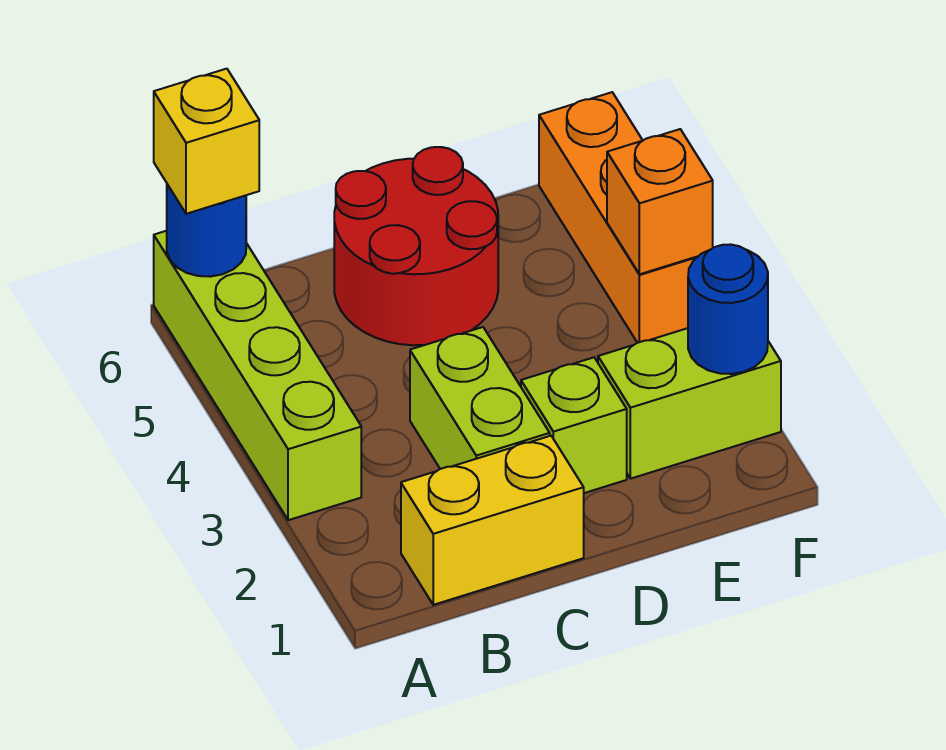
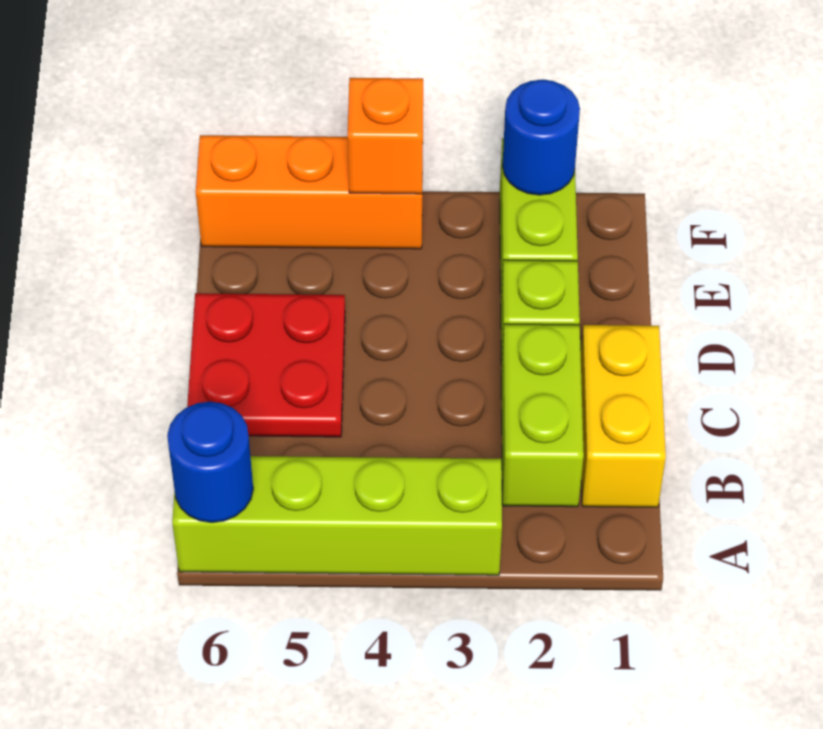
yellow brick A6 level 3 -> none
lime brick C2:C3 level 1 -> lime brick B2:C2 level 1
red round brick C5:D6 level 1 -> red plate C5:D6 level 1

